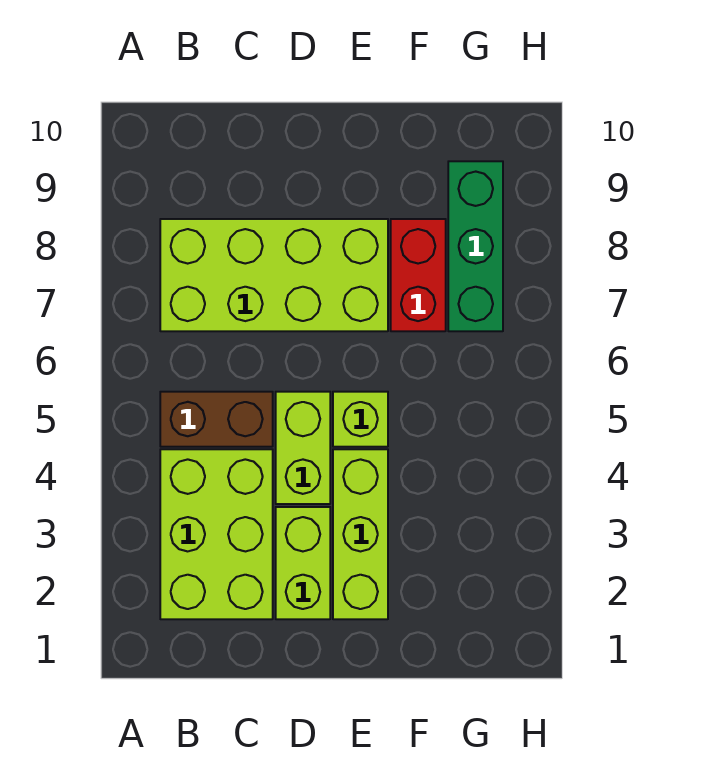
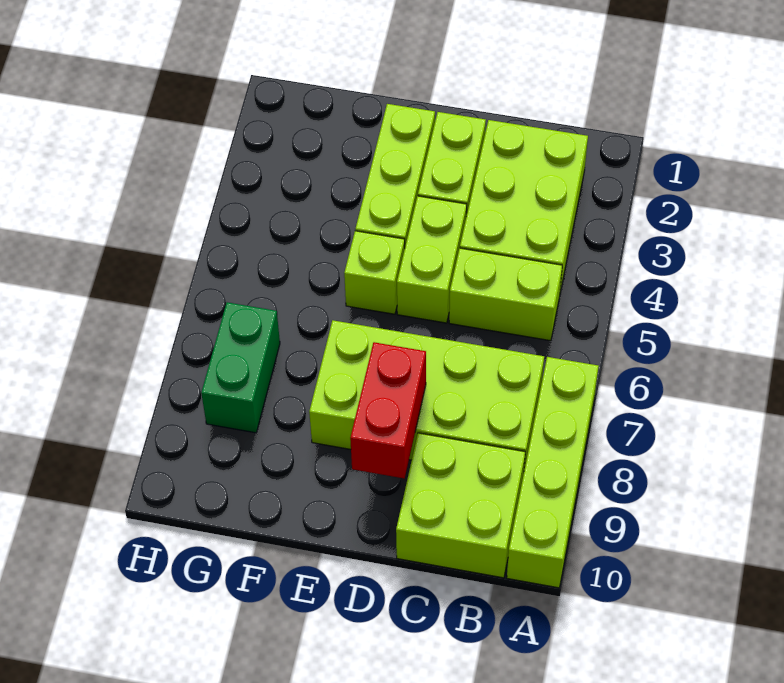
none -> lime brick A7:A10 level 1
brown brick B5:C5 level 1 -> lime brick B5:C5 level 1
none -> lime brick B9:C10 level 1
red brick F7:F8 level 1 -> red brick D8:D9 level 2
green brick G7:G9 level 1 -> green brick G7:G8 level 1

